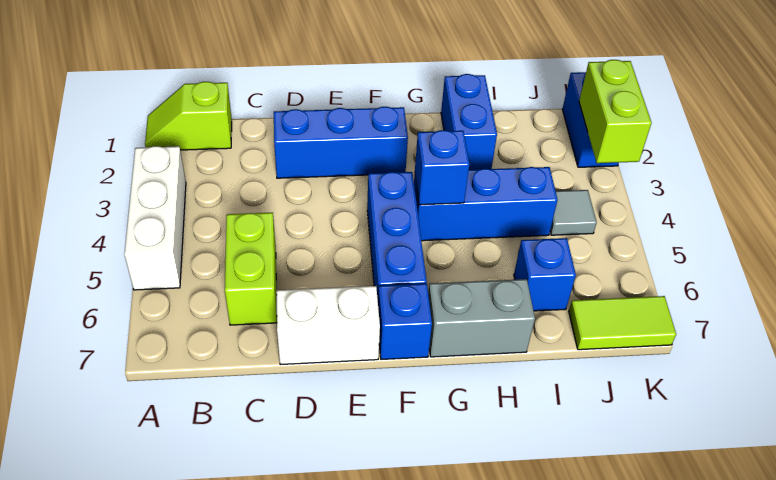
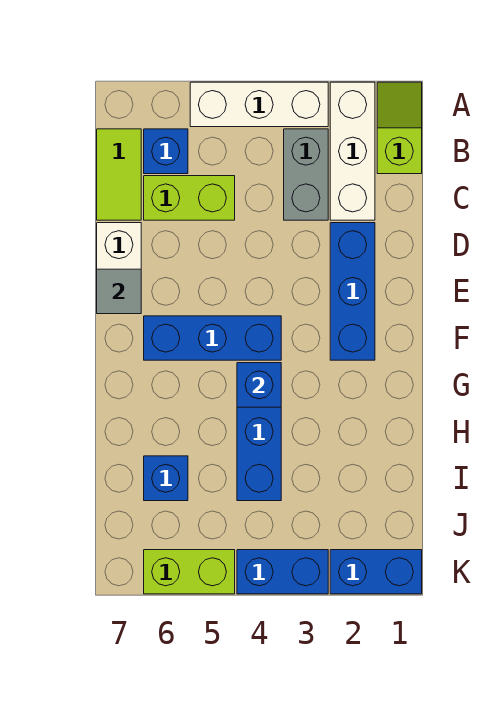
none -> white brick A2:C2 level 1
blue brick F7 level 1 -> blue brick B6 level 1
grey brick G7:H7 level 1 -> grey brick B3:C3 level 1
blue brick H1:H2 level 1 -> blue brick K3:K4 level 1
grey tile J4 level 1 -> grey tile E7 level 2
lime tile J7:K7 level 1 -> lime tile B7:C7 level 1
lime brick K2:K3 level 2 -> lime brick K5:K6 level 1

